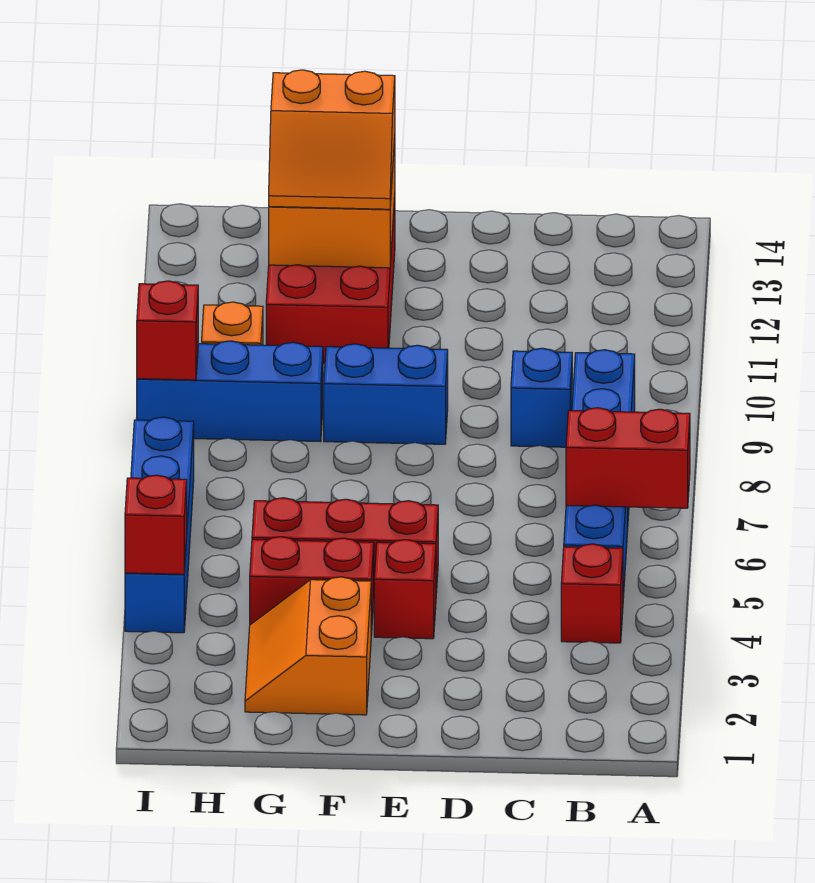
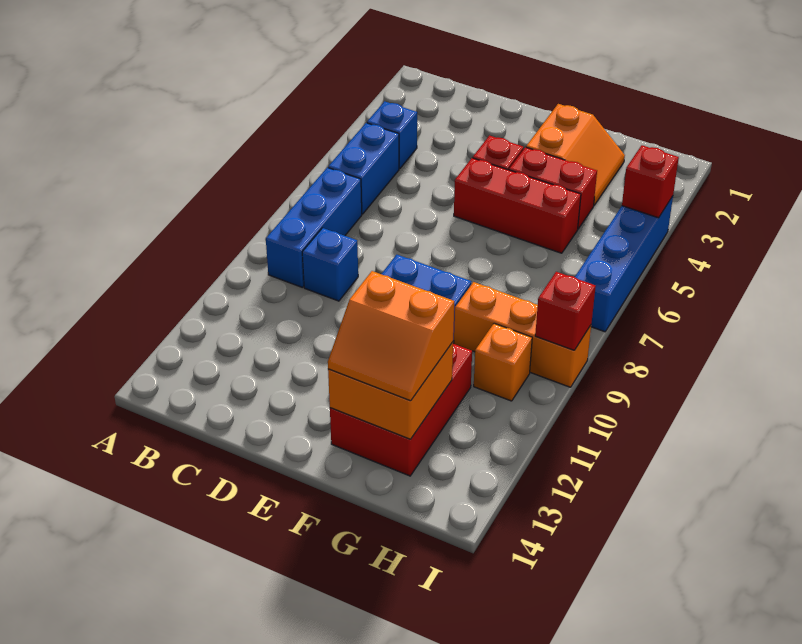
red brick A6:B6 level 2 -> none
red brick B4 level 1 -> blue brick B4 level 1
orange slope F12:G13 level 3 top 13 -> orange slope F12:G13 level 3 top 12
blue brick G9:I9 level 1 -> orange brick G9:I9 level 1

